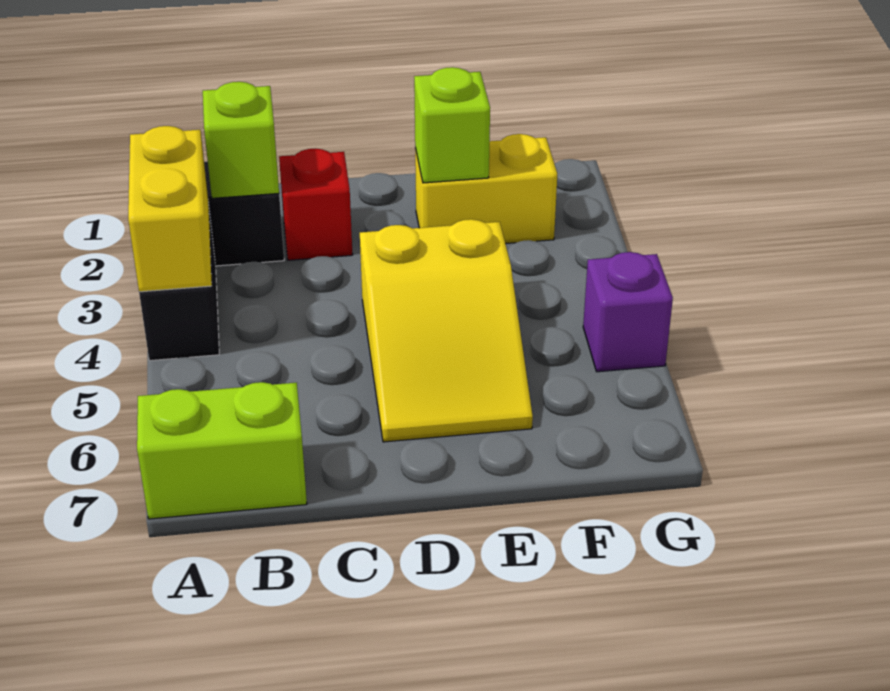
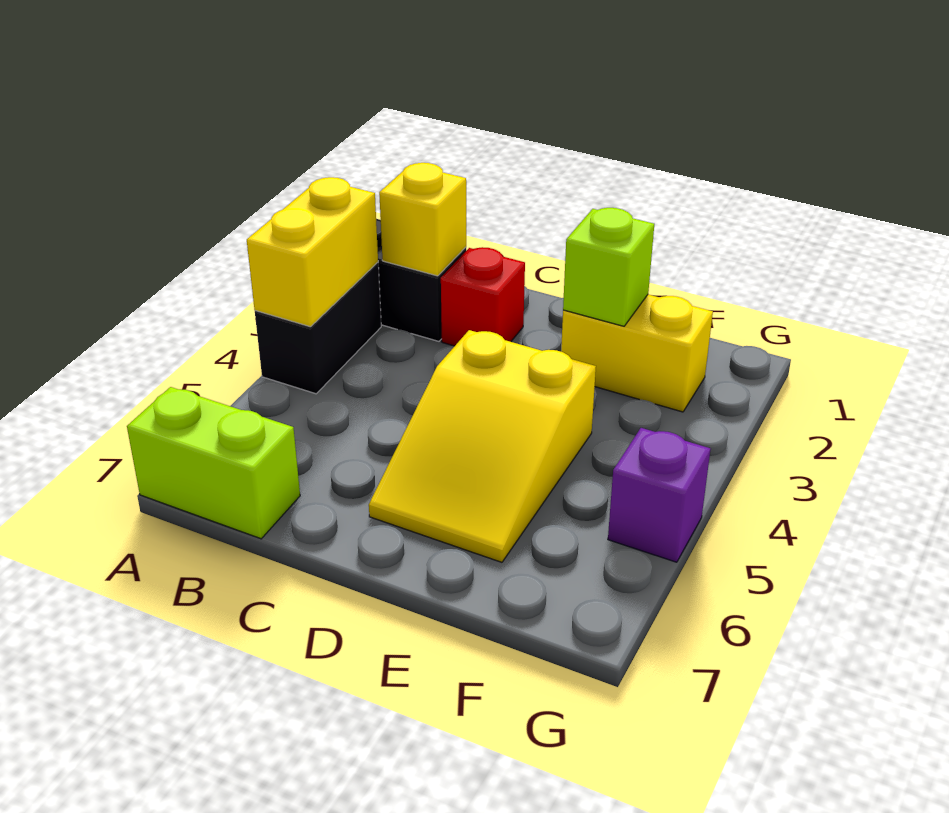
lime brick B2 level 2 -> yellow brick B2 level 2

